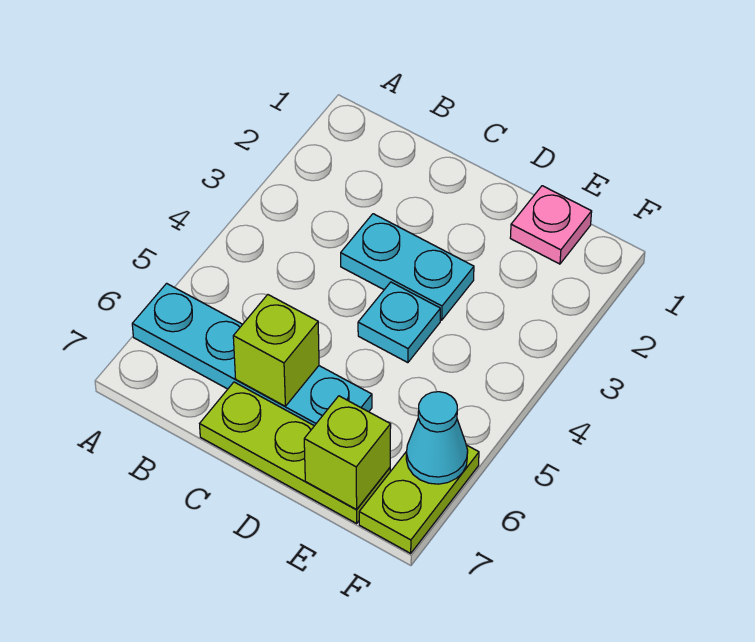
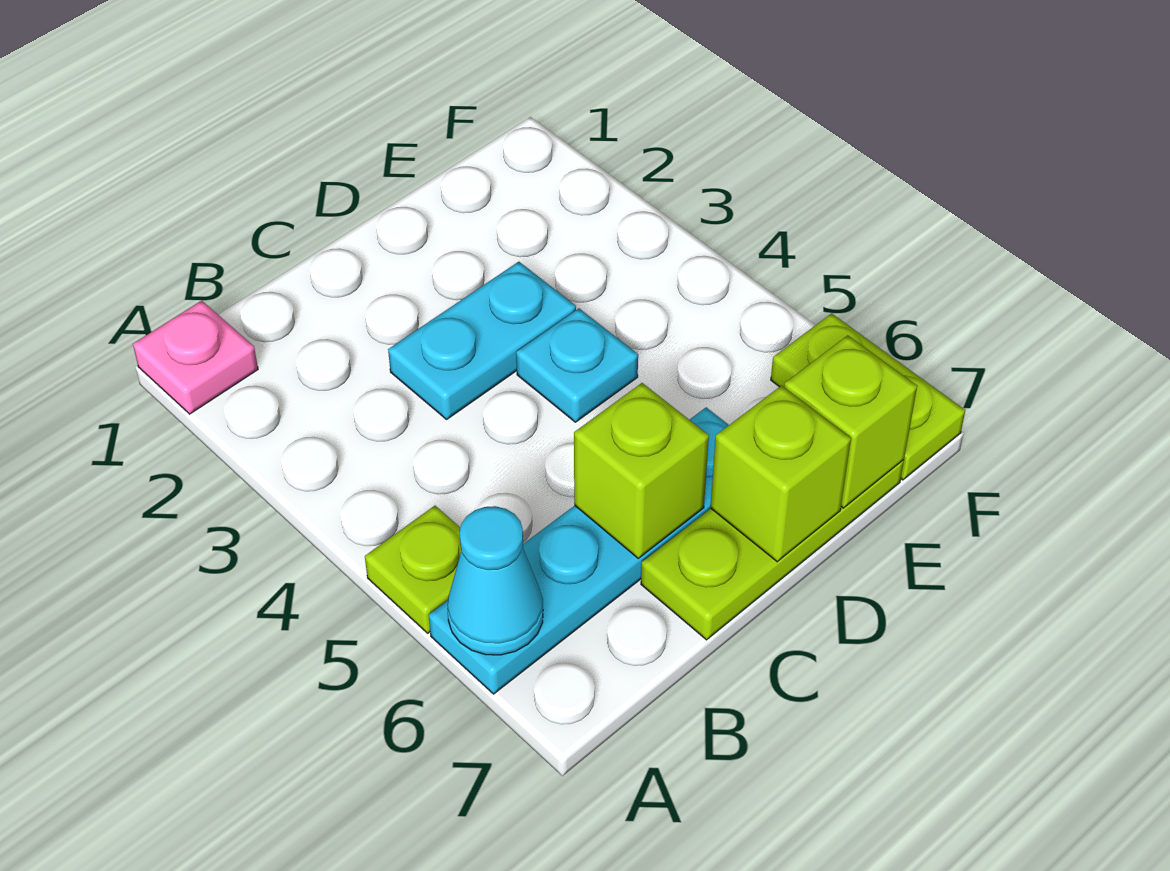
none -> lime plate A5 level 1
none -> lime brick D7 level 2
pink plate E1 level 1 -> pink plate A1 level 1
cyan cone F6 level 2 -> cyan cone A6 level 2

